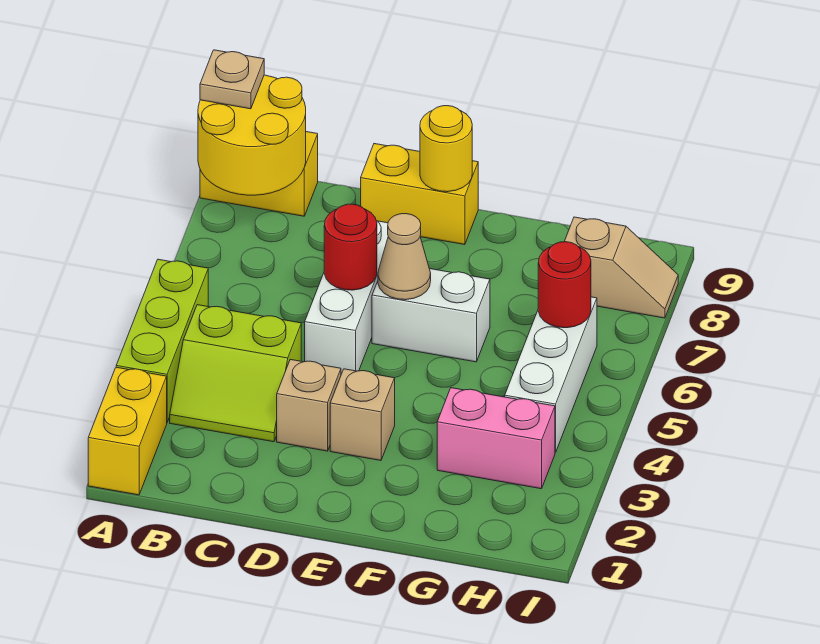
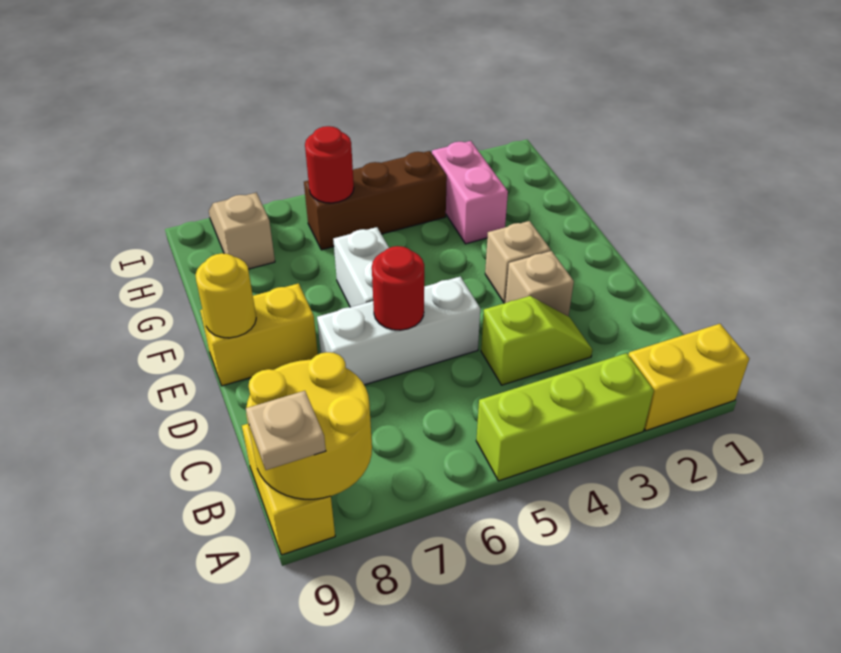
lime slope B3:C4 level 1 top 4 -> lime slope C3:C4 level 1 top 4
yellow brick D9:E9 level 1 -> yellow brick E8:E9 level 1
tan cone E6 level 2 -> none
white brick H4:H6 level 1 -> brown brick H4:H6 level 1

